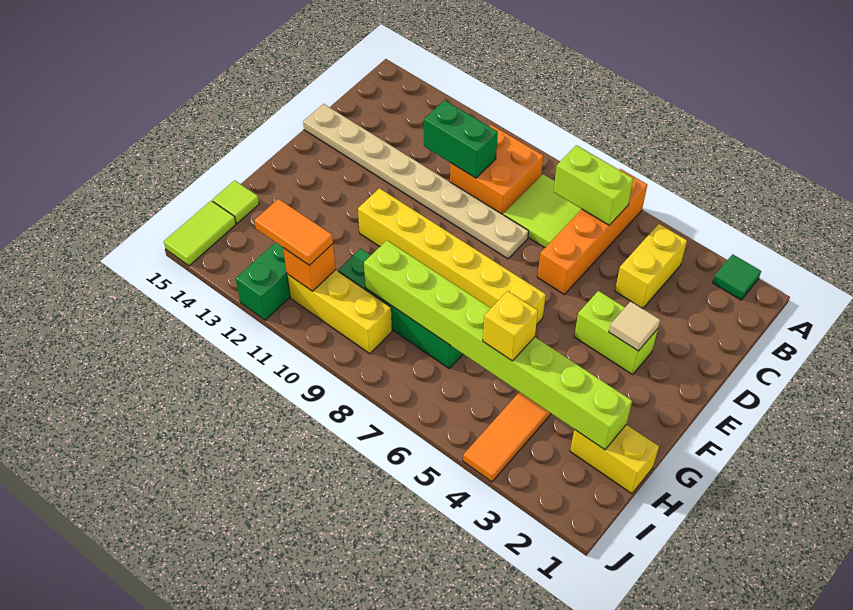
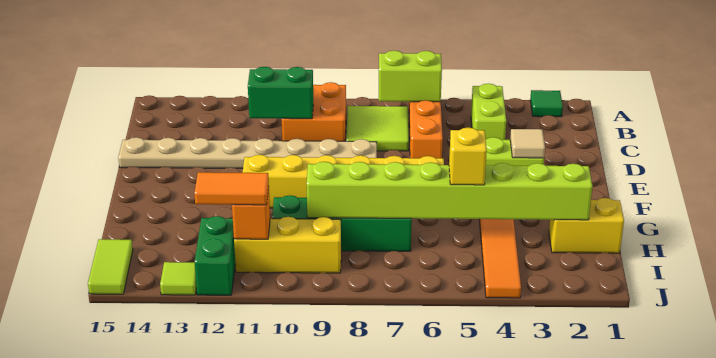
yellow brick B4:C4 level 1 -> lime brick B4:C4 level 1
lime tile H15 level 1 -> lime tile J13 level 1

